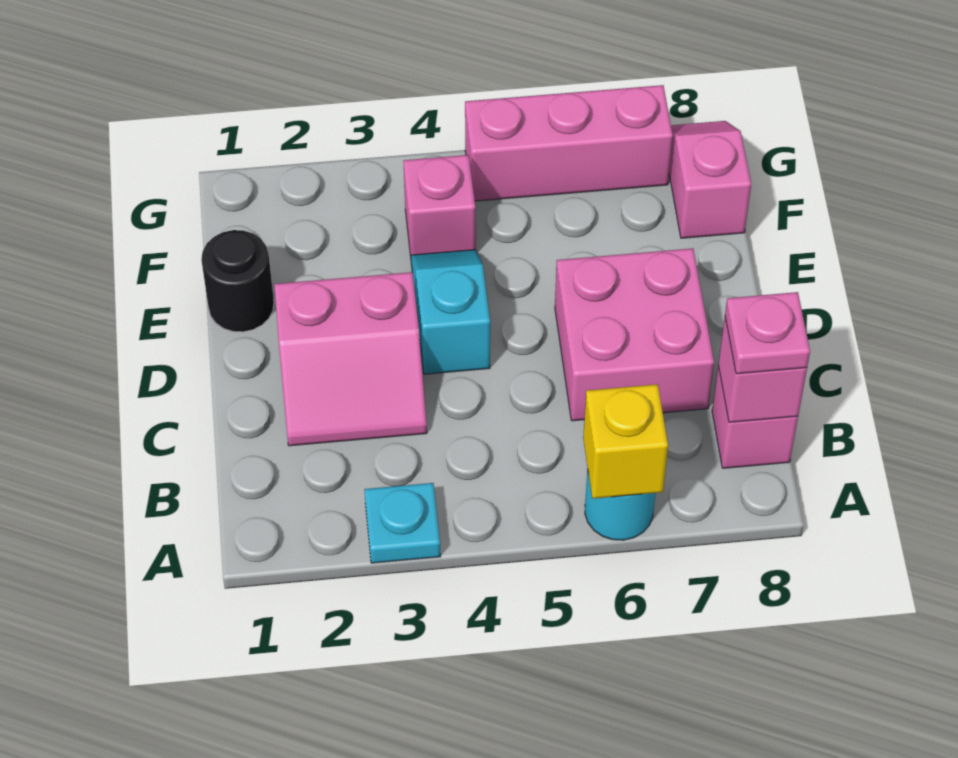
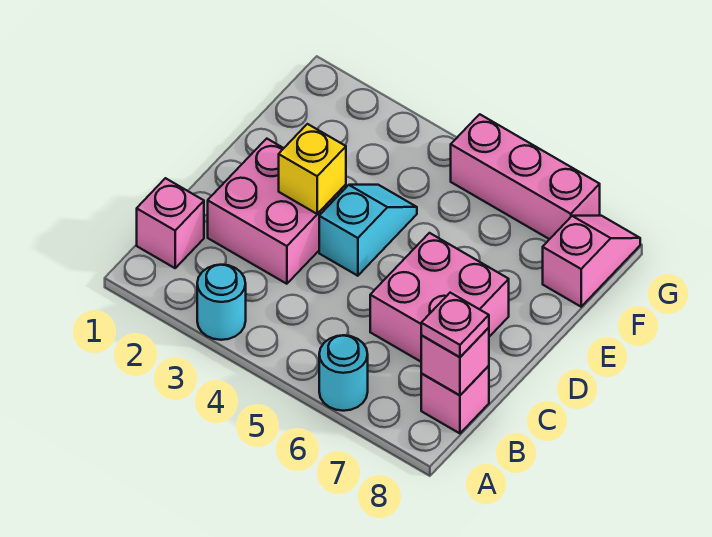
cyan plate A3 level 1 -> cyan round brick A3 level 1
yellow brick A6 level 2 -> yellow brick D3 level 2
pink slope C2:D3 level 1 top D -> pink brick C2:D3 level 1
black round brick E1 level 1 -> none
pink brick F4 level 1 -> pink brick B1 level 1

